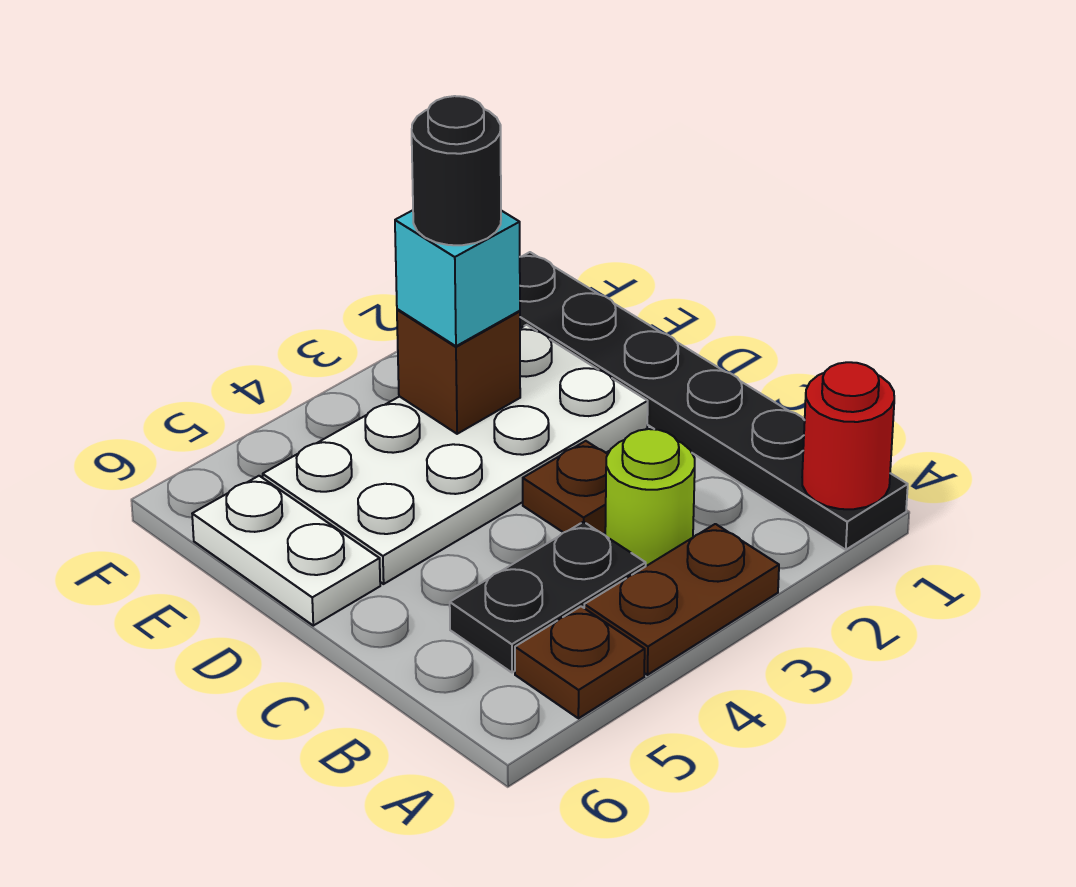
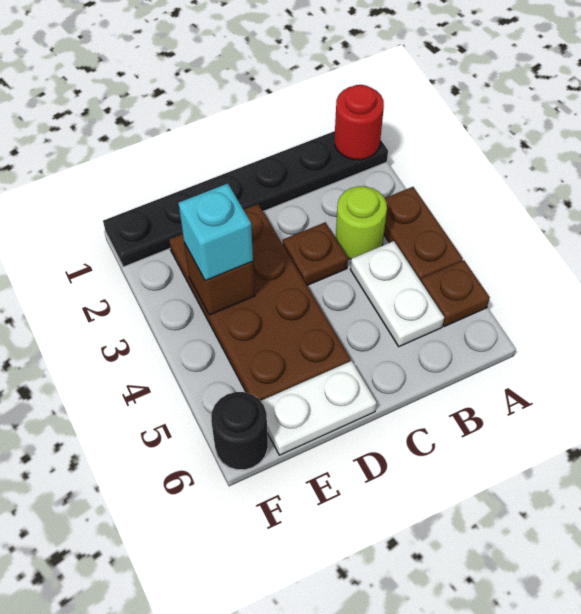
black plate B4:B5 level 1 -> white plate B4:B5 level 1
white plate D2:E5 level 1 -> brown plate D2:E5 level 1
black round brick E3 level 4 -> black round brick F6 level 1

